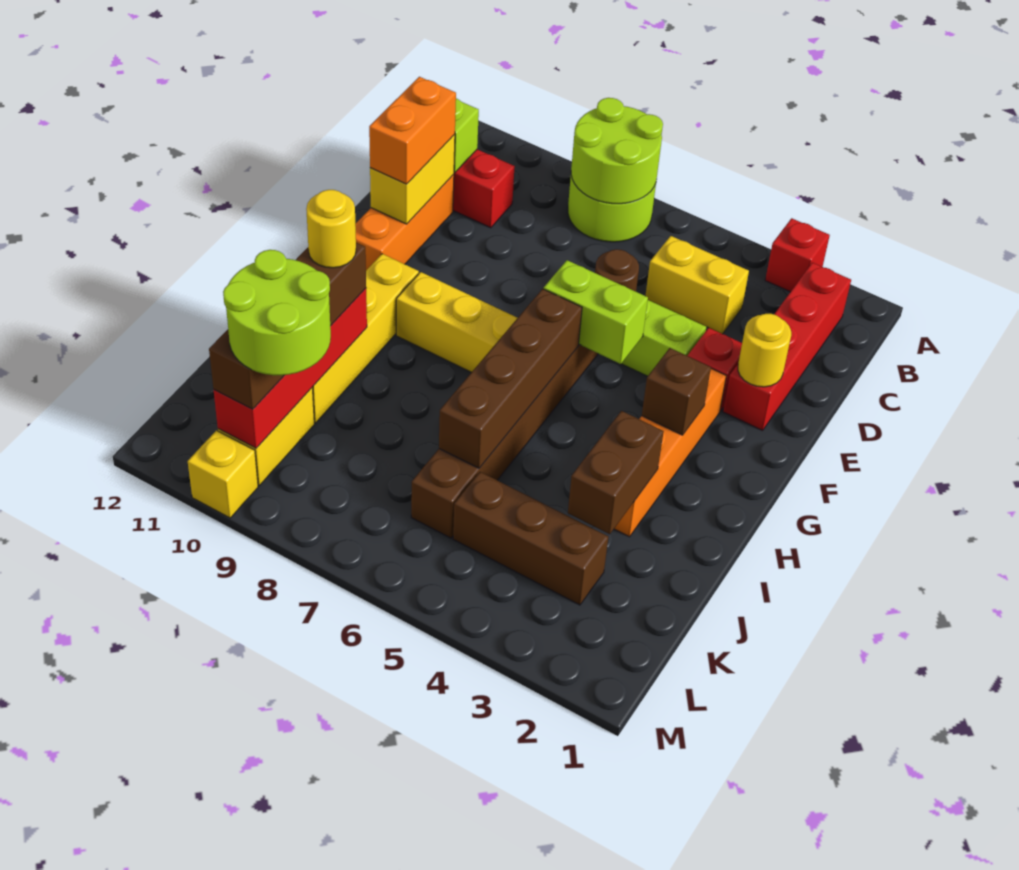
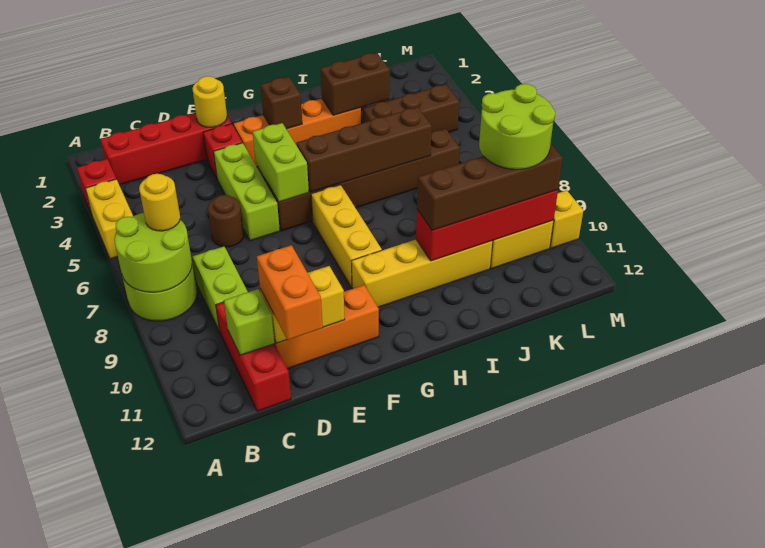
yellow brick C4:C5 level 1 -> yellow brick A4:A5 level 1
none -> lime brick C8:C9 level 1
orange brick D11:E11 level 3 -> orange brick D11:D12 level 3
yellow round brick I10 level 4 -> yellow round brick B7 level 3
brown brick K3:K5 level 1 -> brown brick J4:L4 level 1

